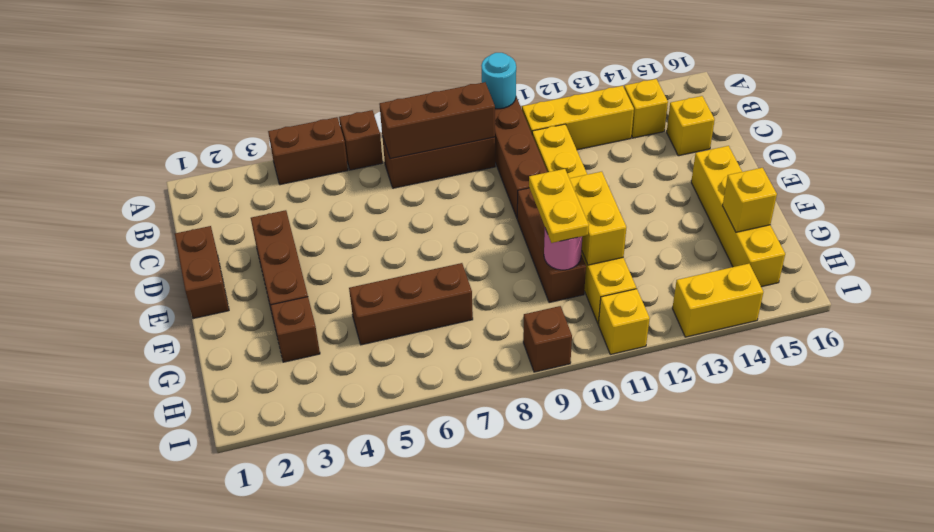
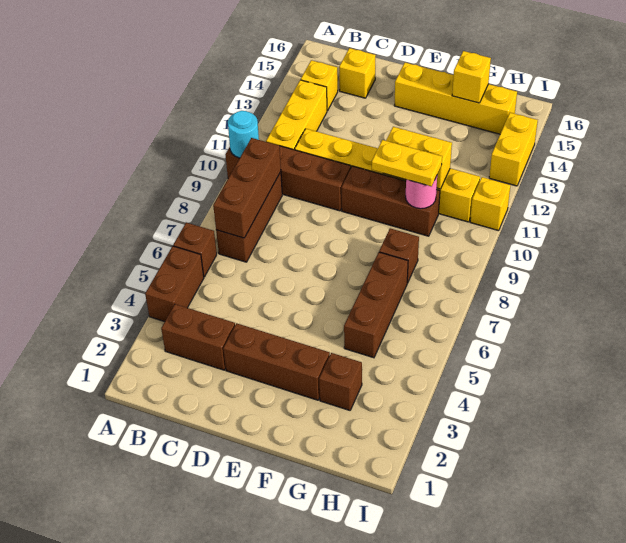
brown brick D1:E1 level 1 -> brown brick B3:C3 level 1
brown brick I9 level 1 -> brown brick G8 level 1

